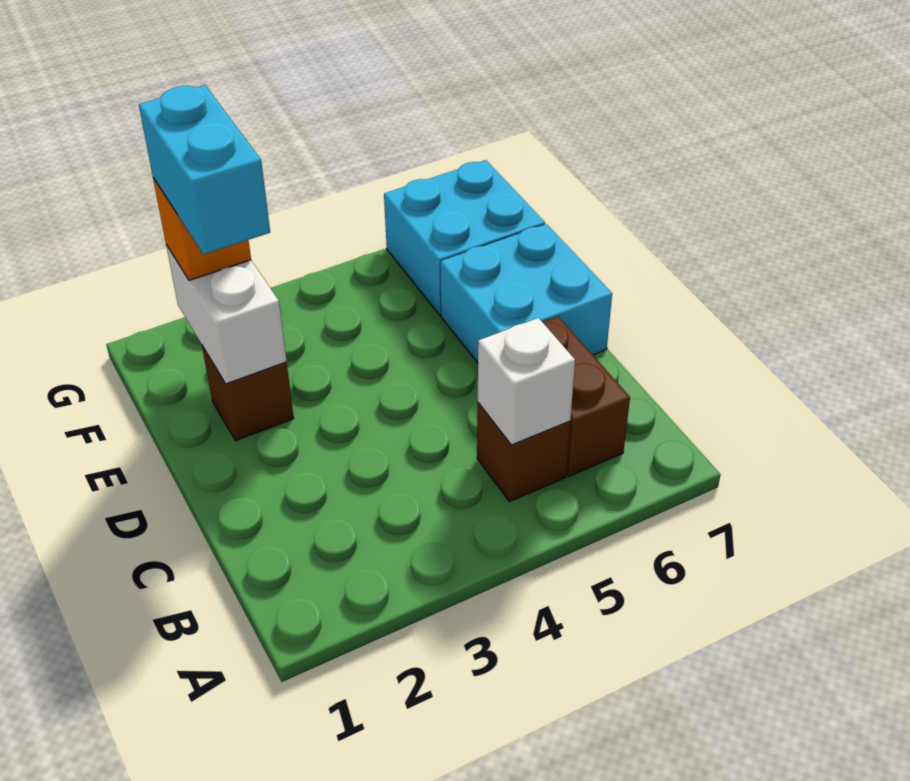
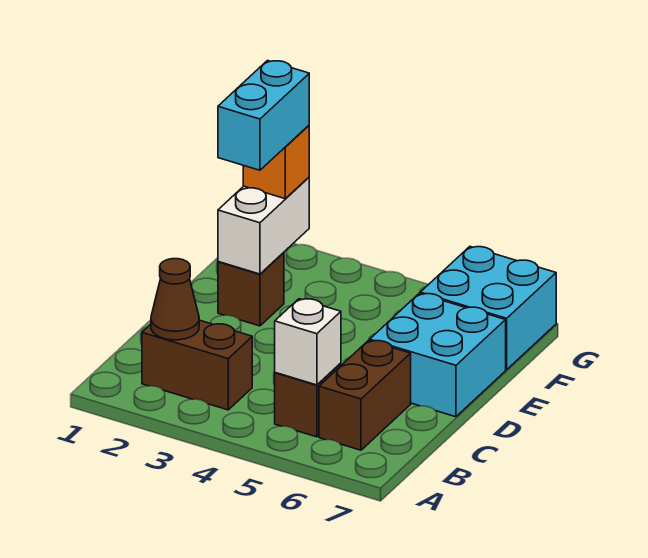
none -> brown brick B2:B3 level 1
none -> brown cone B2 level 2

